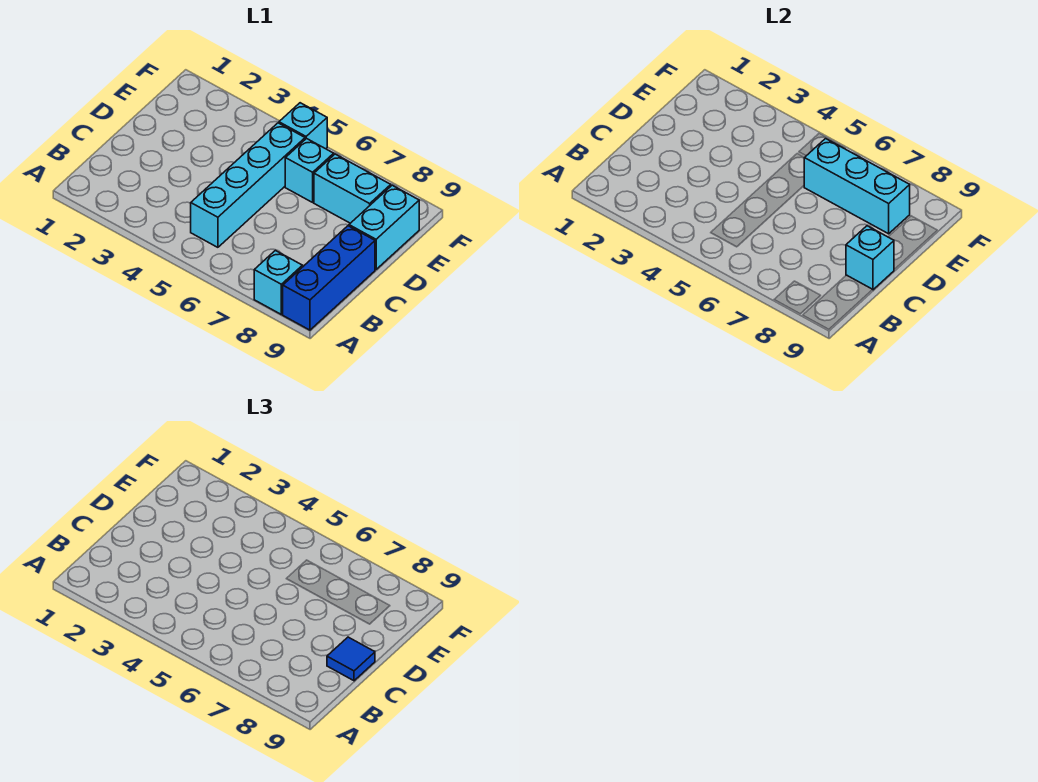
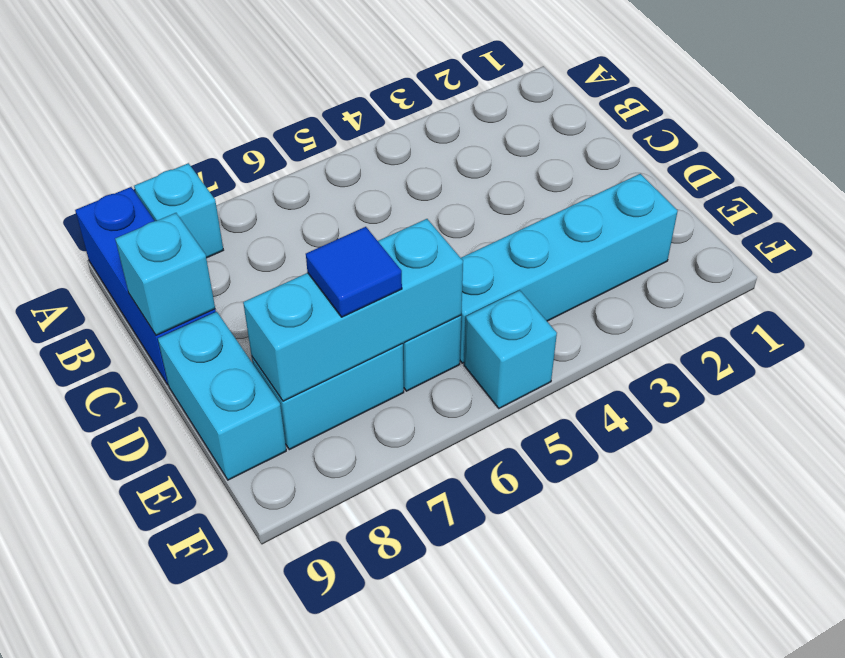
cyan brick B5:E5 level 1 -> cyan brick E2:E5 level 1
blue tile C9 level 3 -> blue tile E7 level 3

